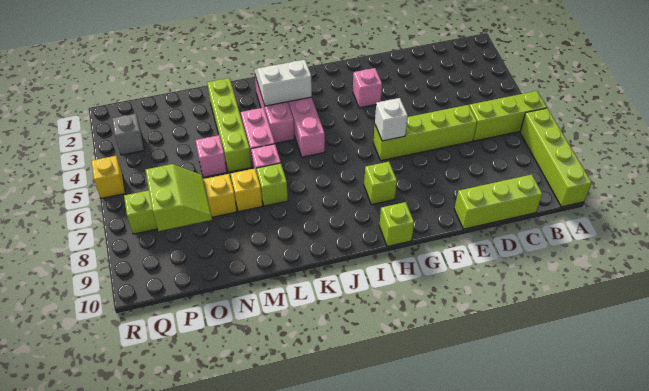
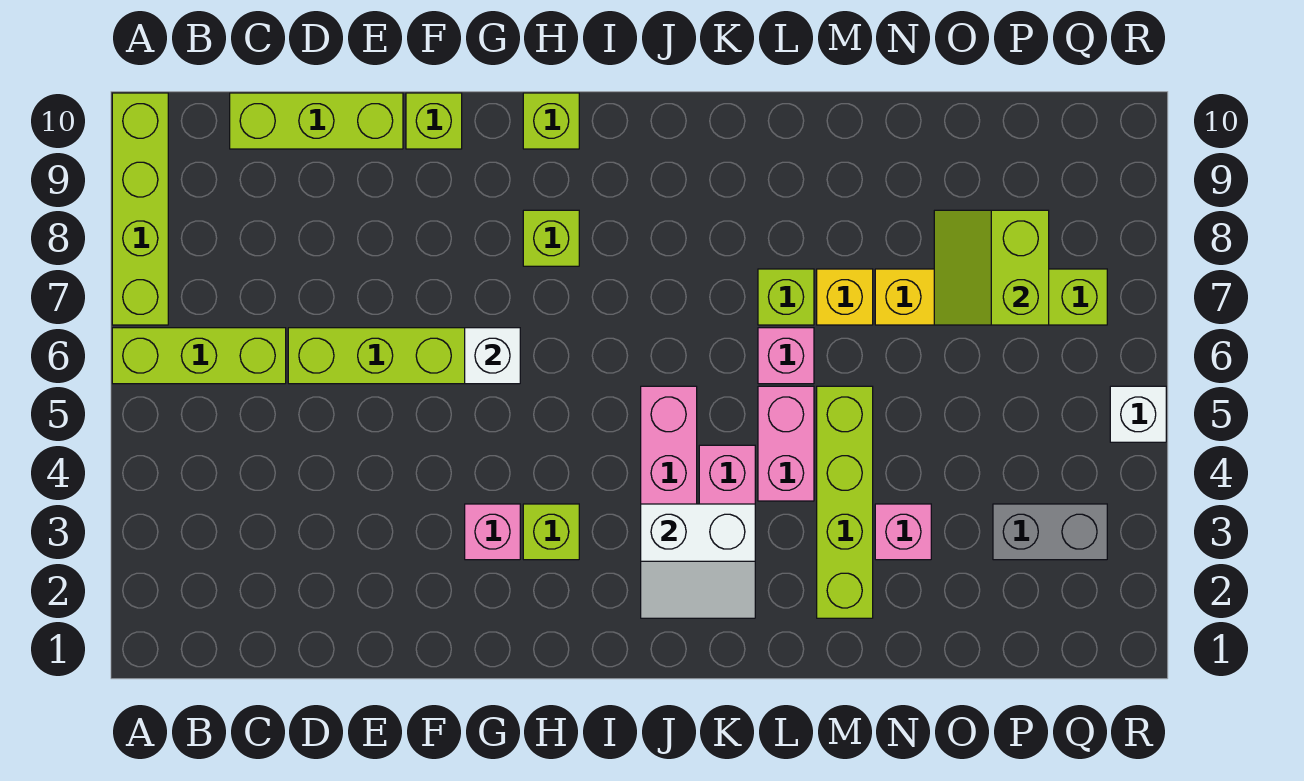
none -> lime brick F10 level 1
none -> lime brick H3 level 1
pink brick N5 level 1 -> pink brick N3 level 1
grey brick Q3 level 1 -> grey brick P3:Q3 level 1
yellow brick R5 level 1 -> white brick R5 level 1

